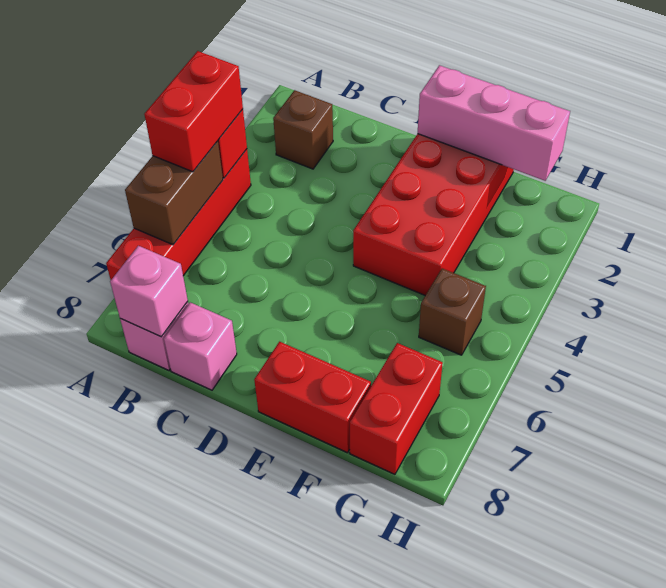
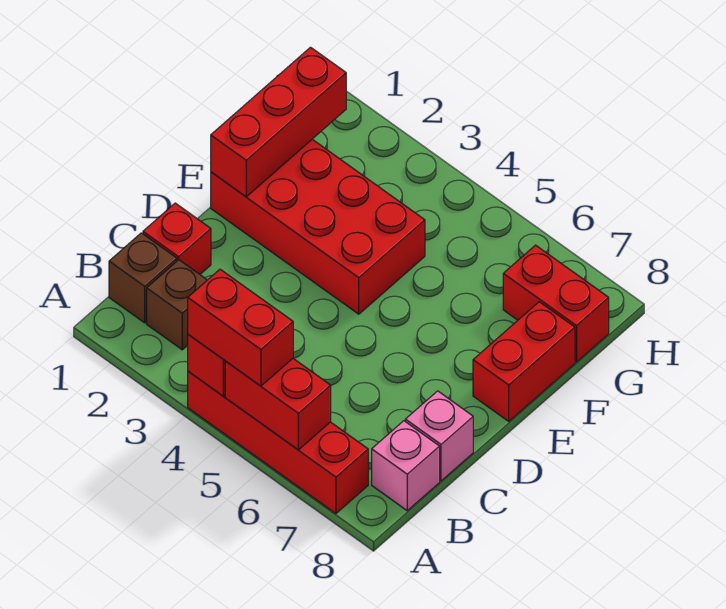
brown brick A5:A6 level 2 -> red brick A5:A6 level 2
pink brick B8 level 2 -> none
none -> red brick C1 level 1
pink brick E1:G1 level 2 -> red brick E1:G1 level 2
brown brick G5 level 1 -> brown brick B1 level 1

